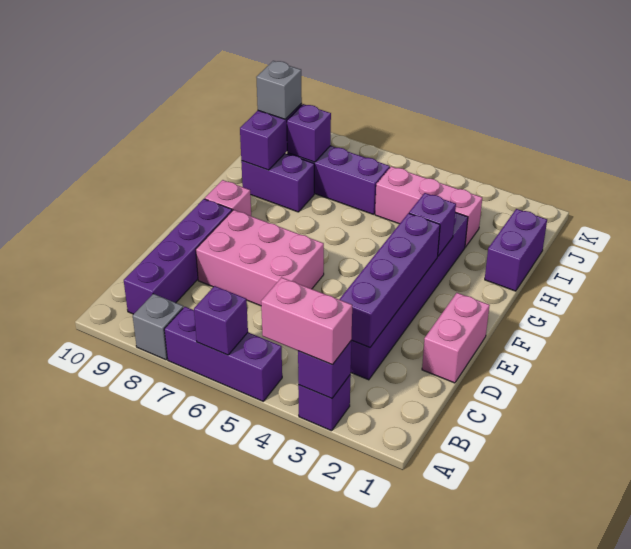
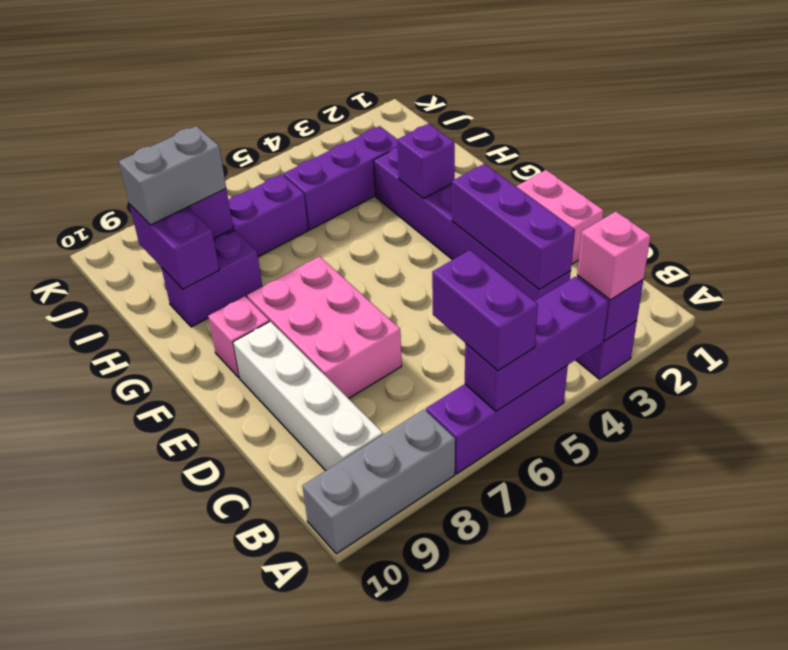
pink brick A3:A4 level 3 -> pink brick A3 level 3
purple brick A6 level 2 -> purple brick A4:A6 level 2
grey brick A8 level 1 -> grey brick A8:A10 level 1
purple brick B9:E9 level 1 -> white brick B9:E9 level 1
purple brick C3:F3 level 2 -> purple brick C3:E3 level 2
pink brick D6:E8 level 1 -> pink brick D7:F8 level 1
purple brick H1:I1 level 1 -> purple brick A6:B6 level 3
pink brick I3:I5 level 1 -> purple brick I3:I5 level 1
grey brick I9 level 3 -> grey brick I8:I9 level 3

